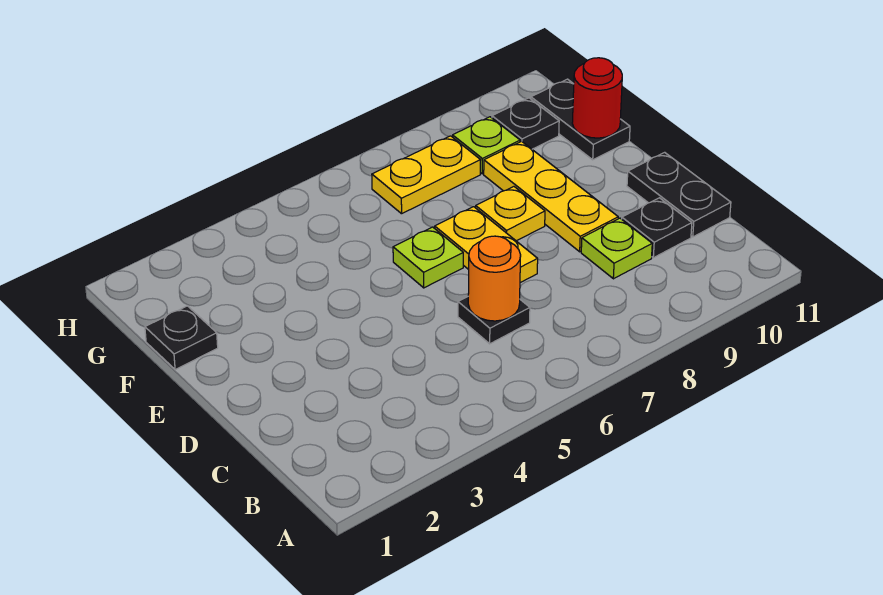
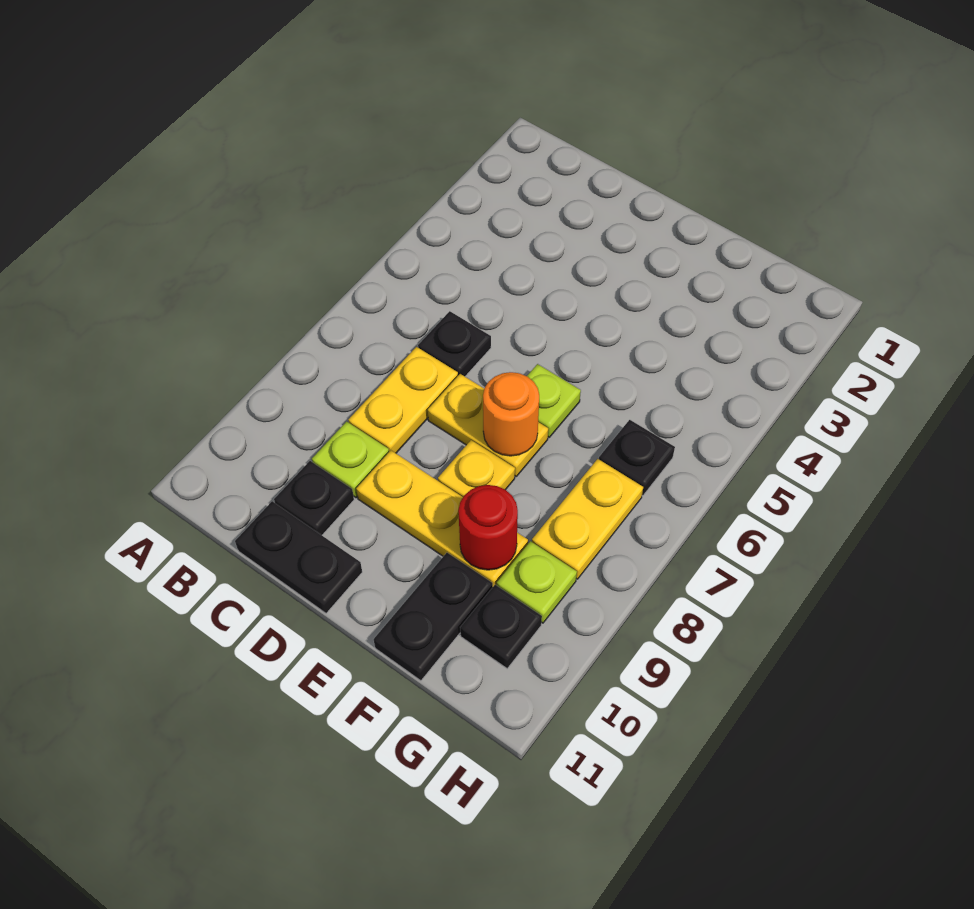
orange round brick C6 level 2 -> orange round brick E7 level 2
none -> yellow plate C7:C8 level 1
black plate F1 level 1 -> black plate G6 level 1
black plate F11:G11 level 1 -> black plate F10:F11 level 1
red round brick F11 level 2 -> red round brick F9 level 2

